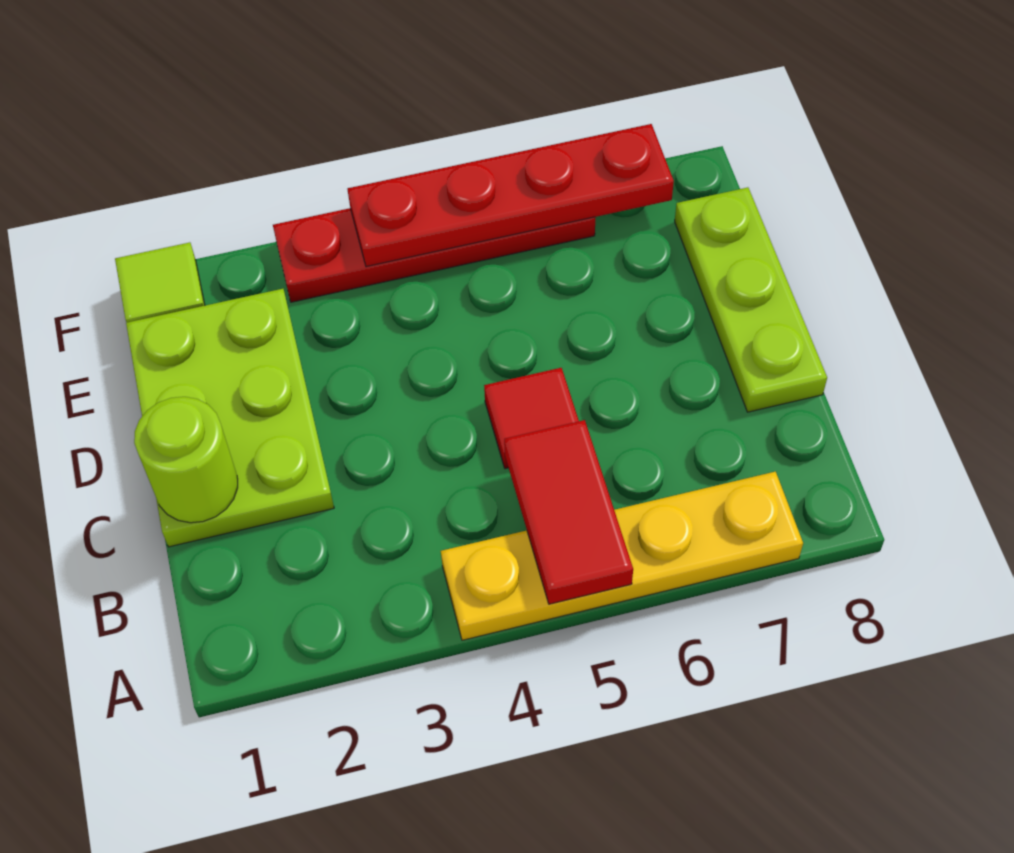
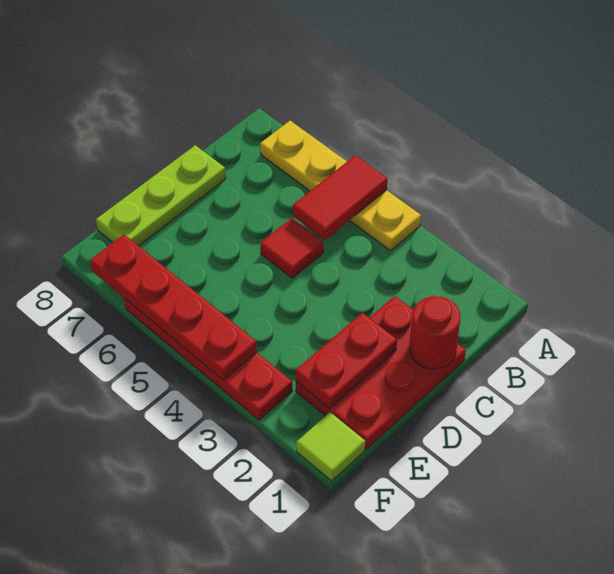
lime plate C1:E2 level 1 -> red plate C1:E2 level 1
lime round brick C1 level 2 -> red round brick C1 level 2
none -> red plate D2:E2 level 2

